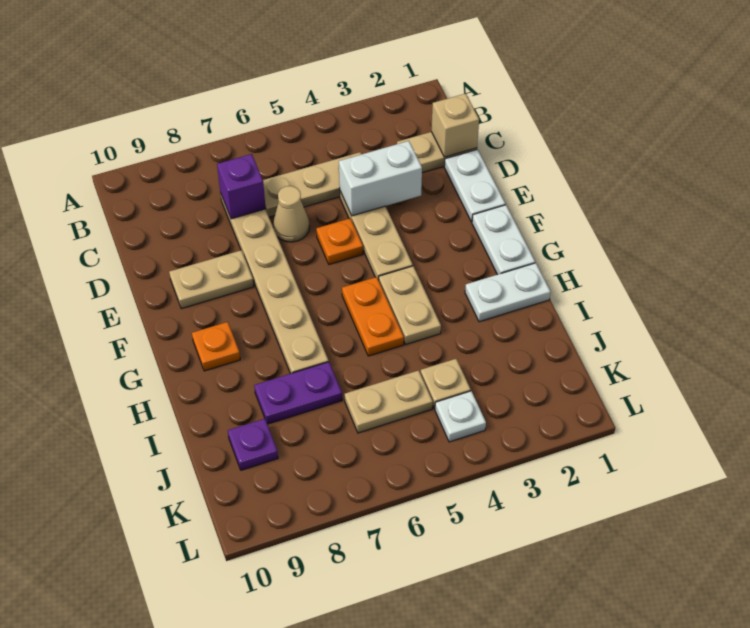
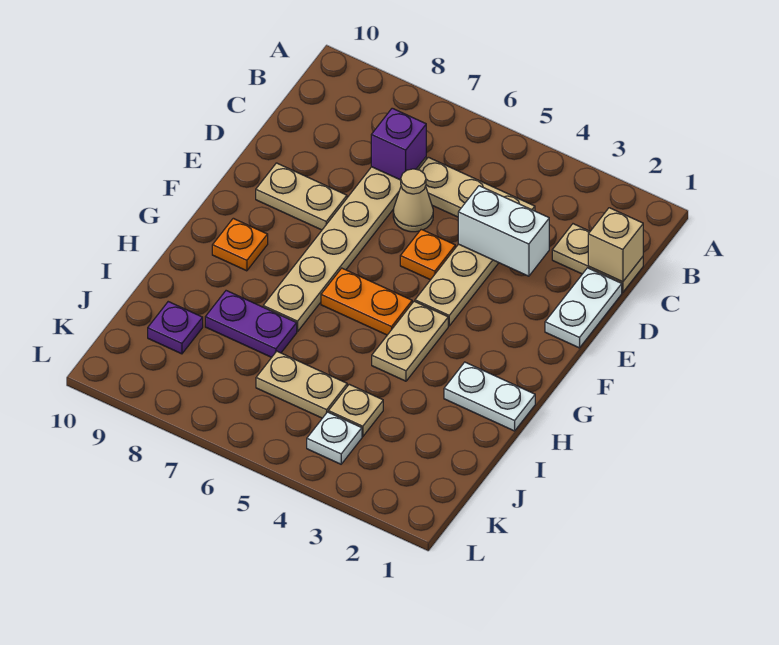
white plate F1:G1 level 1 -> none
orange plate G5:H5 level 1 -> orange plate G5:G6 level 1

